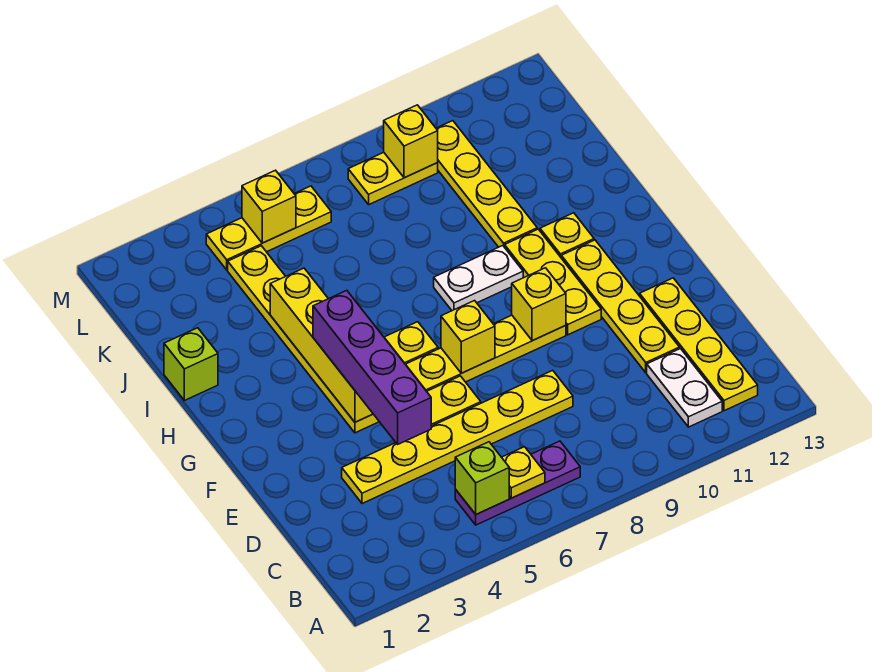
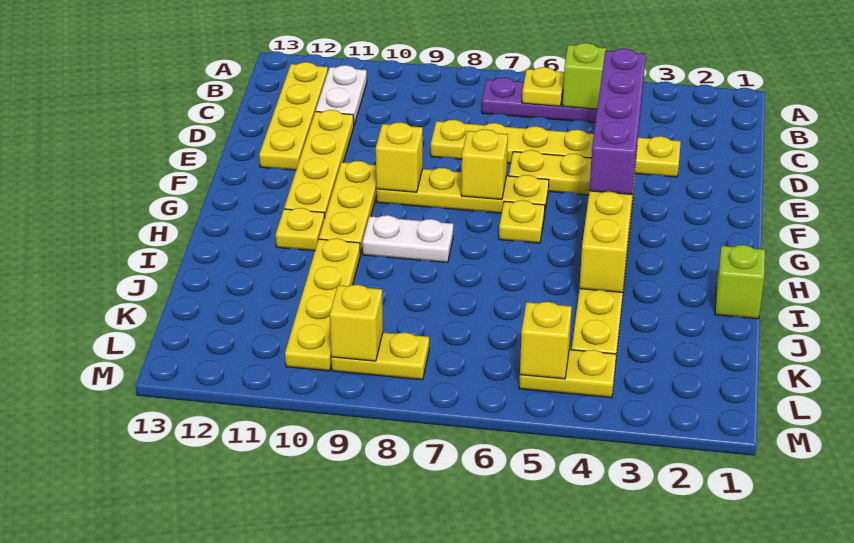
yellow plate L4:L6 level 1 -> yellow plate L4:L5 level 1

